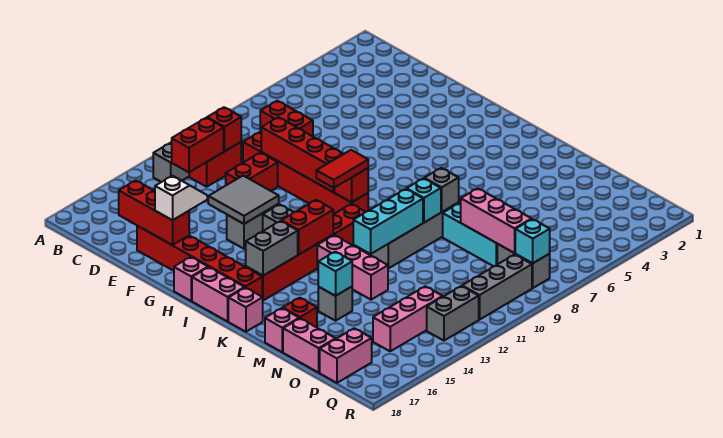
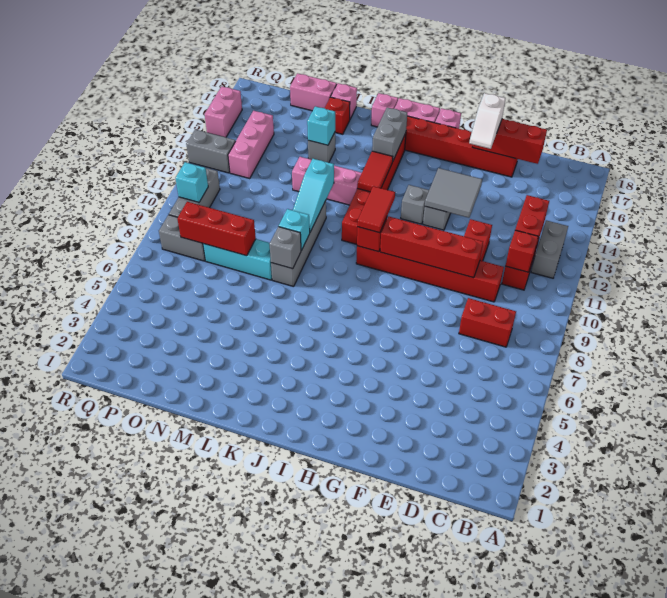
red brick J13:J14 level 2 -> red tile J13:J14 level 2
cyan brick L10:L12 level 2 -> cyan slope L10:L12 level 2 top 12
pink brick N8:P8 level 2 -> red brick N8:P8 level 2
pink brick P17:P18 level 1 -> pink brick R15:R16 level 1
cyan brick Q8 level 2 -> cyan brick Q10 level 2
grey brick Q12:Q13 level 1 -> grey brick Q13:R13 level 1

